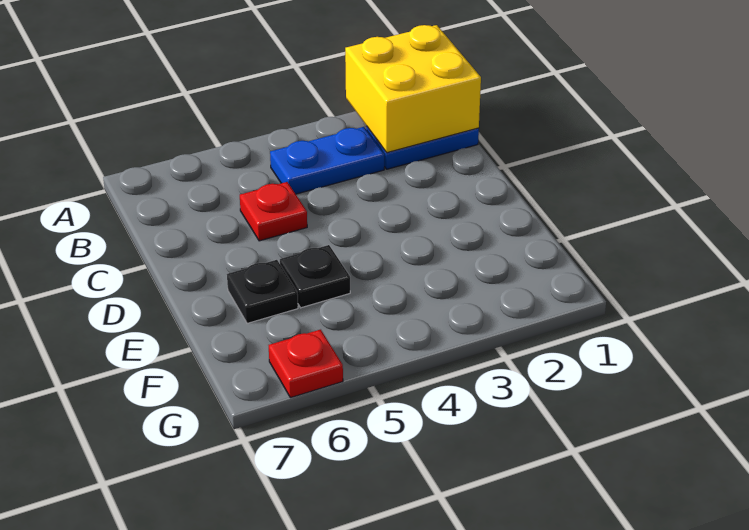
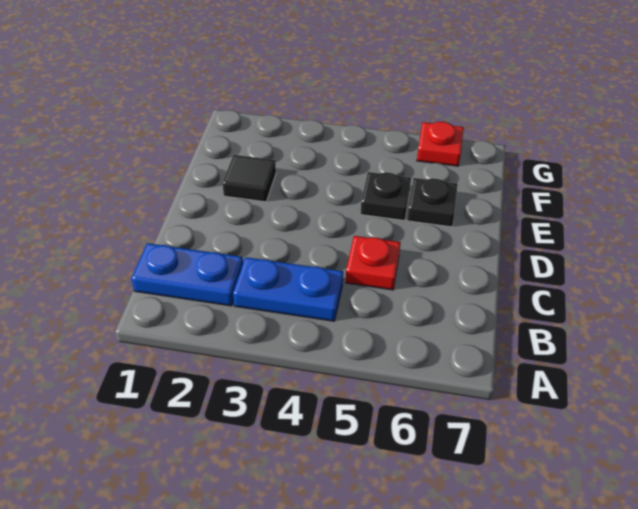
yellow brick A1:B2 level 2 -> none
none -> black tile E2 level 1

